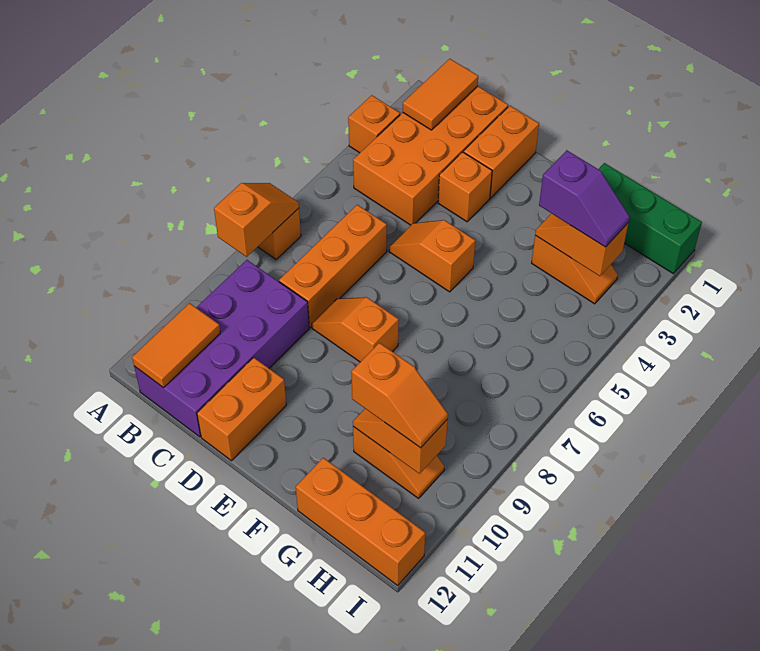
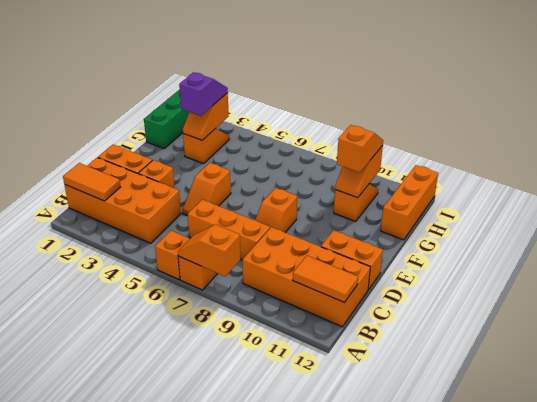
orange brick A3 level 1 -> orange brick A6 level 1
purple brick B9:C12 level 1 -> orange brick B9:C12 level 1

